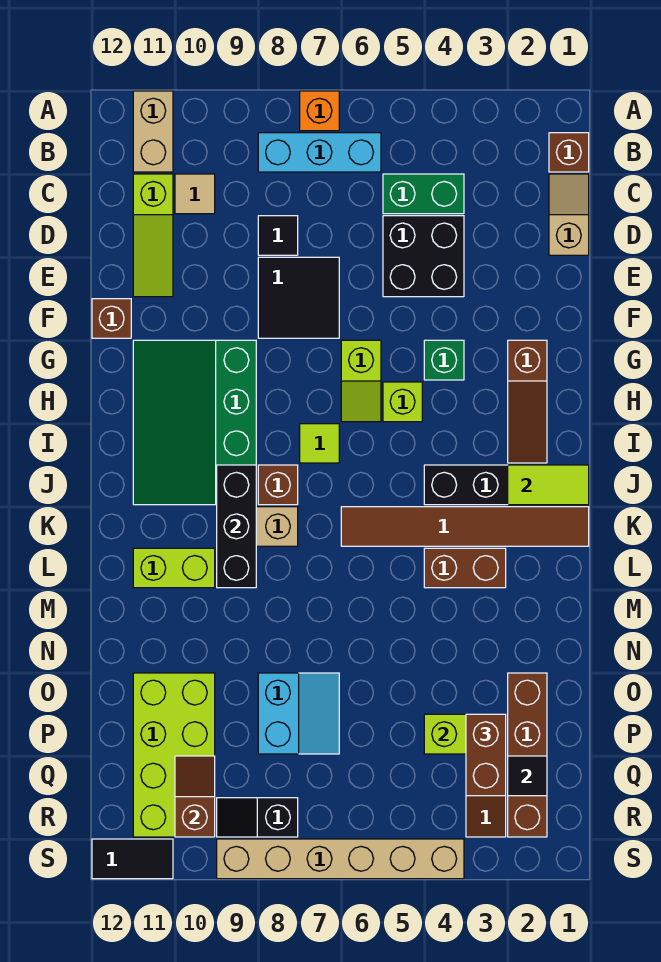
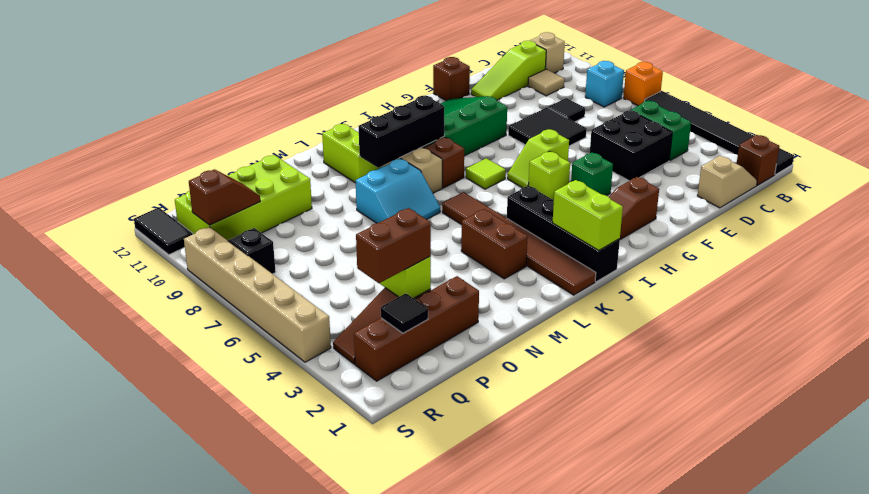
none -> black tile A1:A6 level 1
tan brick A11:B11 level 1 -> tan brick B11 level 1
cyan brick B6:B8 level 1 -> cyan brick B8 level 1
lime tile J1:J2 level 2 -> lime brick J1:J2 level 2
cyan slope O7:P8 level 1 top 8 -> cyan slope L7:M8 level 1 top 8

